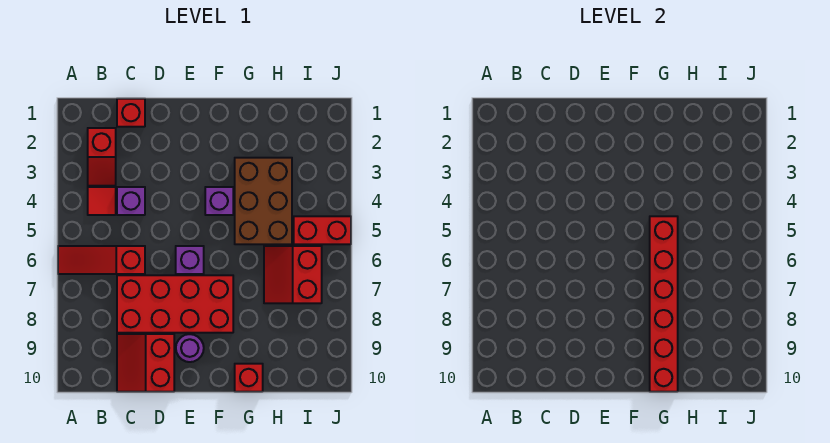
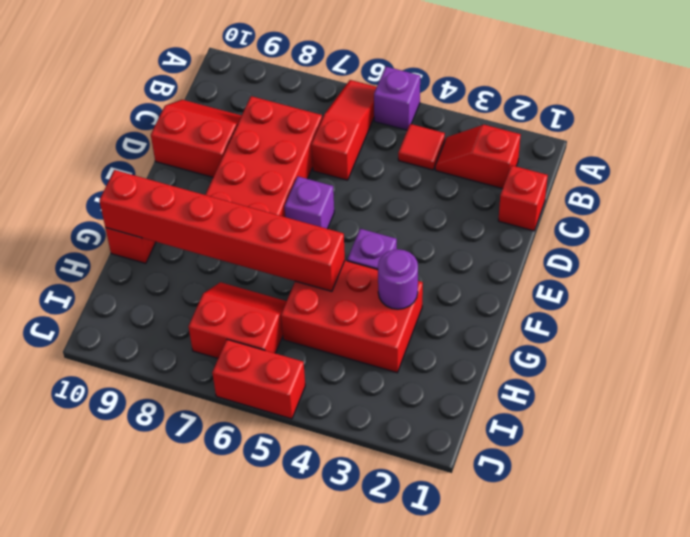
purple brick C4 level 1 -> purple brick A5 level 1
purple round brick E9 level 1 -> purple round brick G3 level 2
brown brick G3:H5 level 1 -> red brick G3:H5 level 1
red brick I5:J5 level 1 -> red brick J5:J6 level 1

